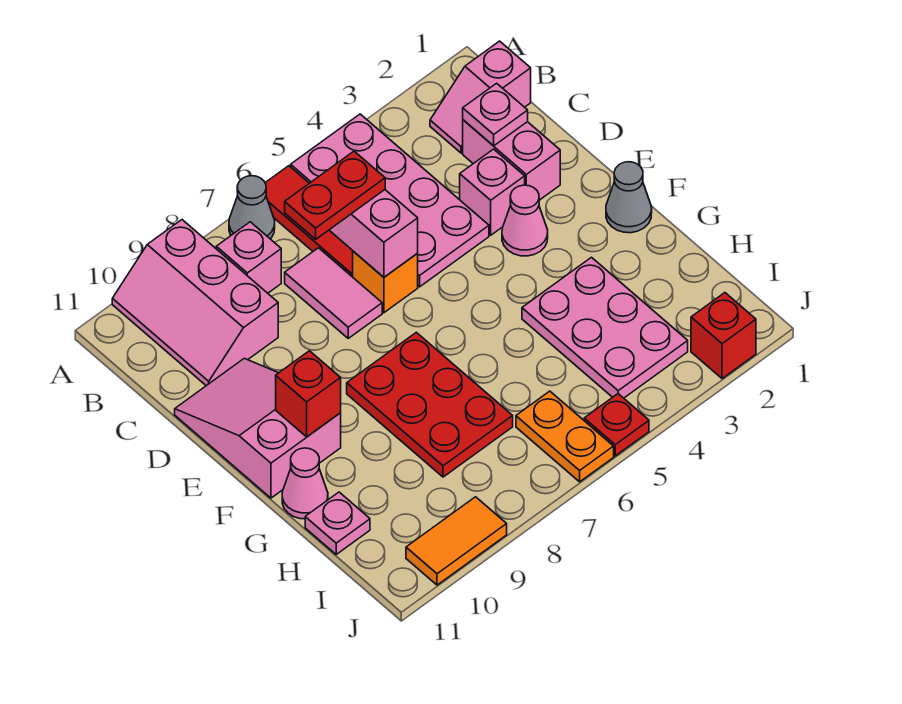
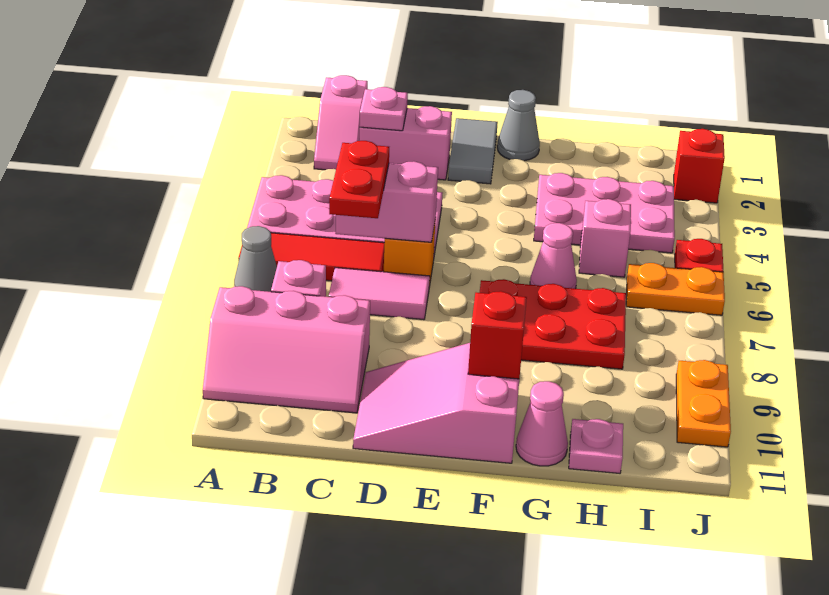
pink brick D3 level 1 -> pink brick H5 level 1
none -> grey tile E1:E2 level 1
pink cone E3 level 1 -> pink cone G6 level 1
orange tile J9:J10 level 1 -> orange plate J9:J10 level 1

